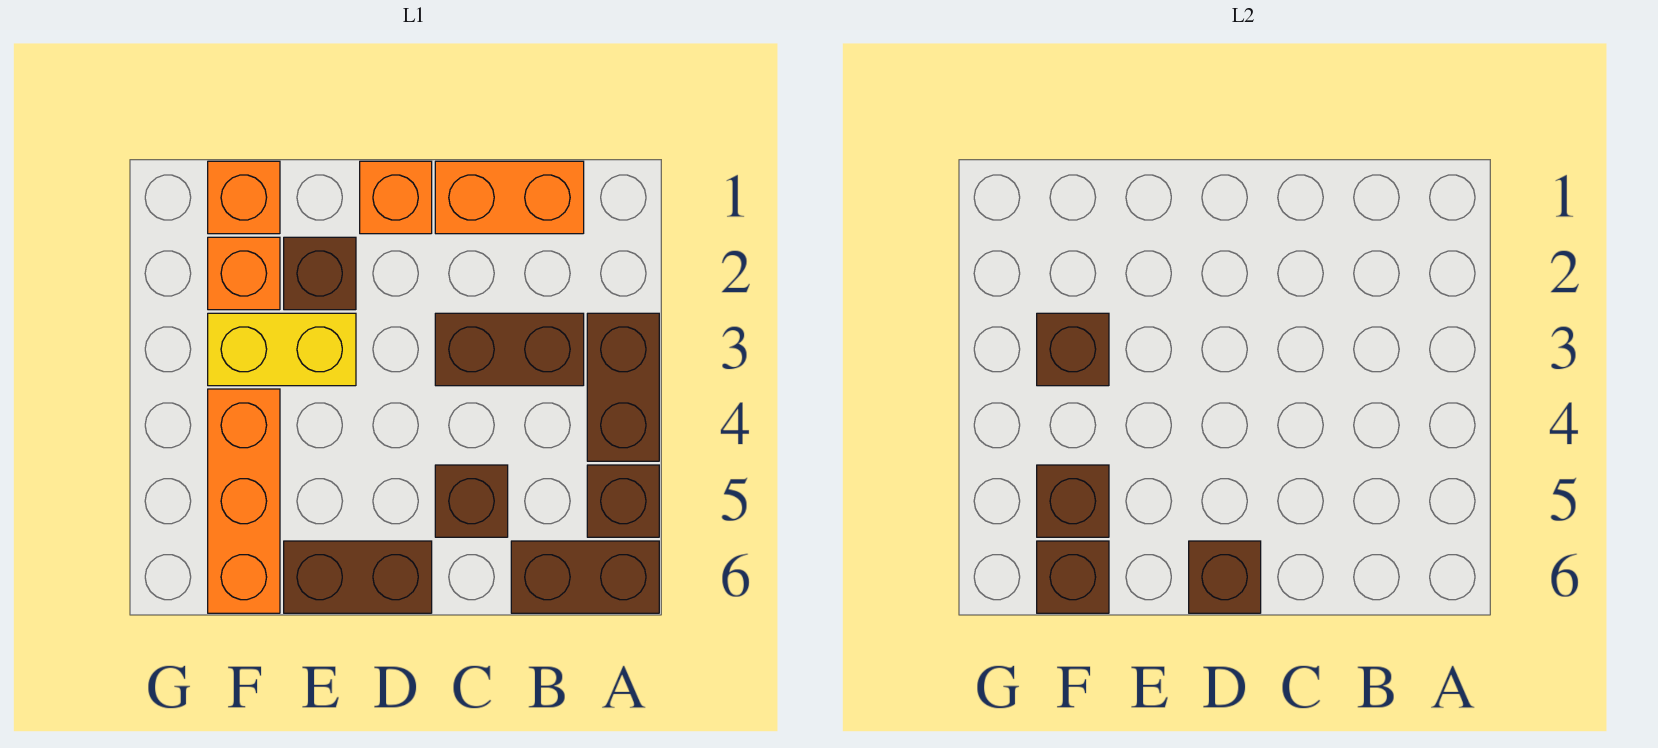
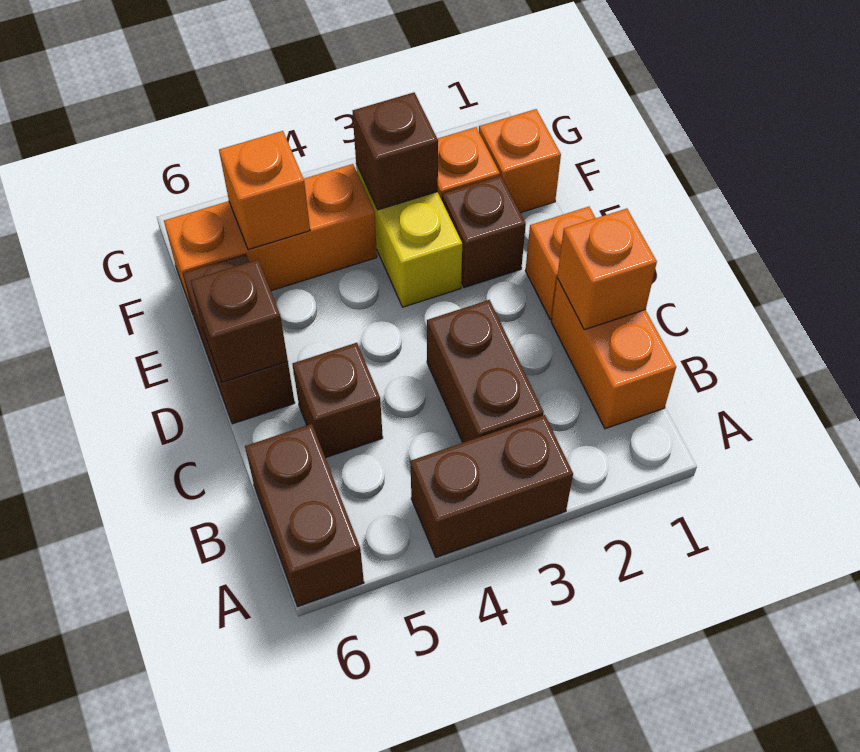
brown brick A5 level 1 -> none
none -> orange brick C1 level 2
brown brick F5 level 2 -> orange brick F5 level 2
brown brick F6 level 2 -> none

